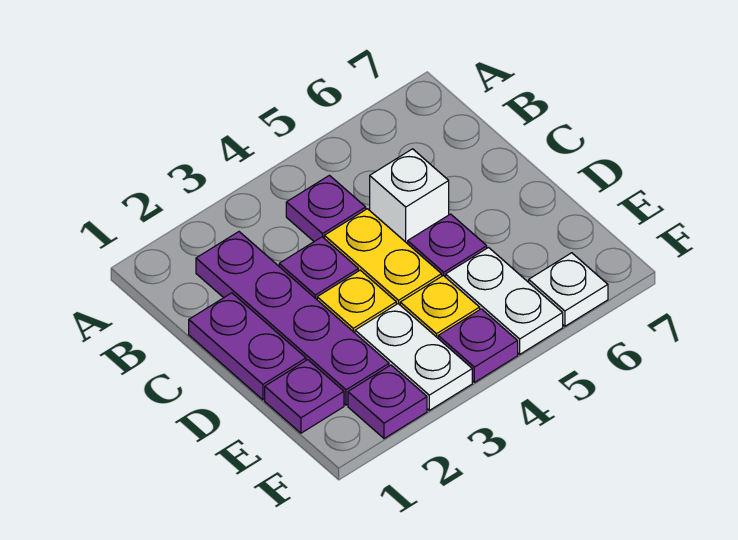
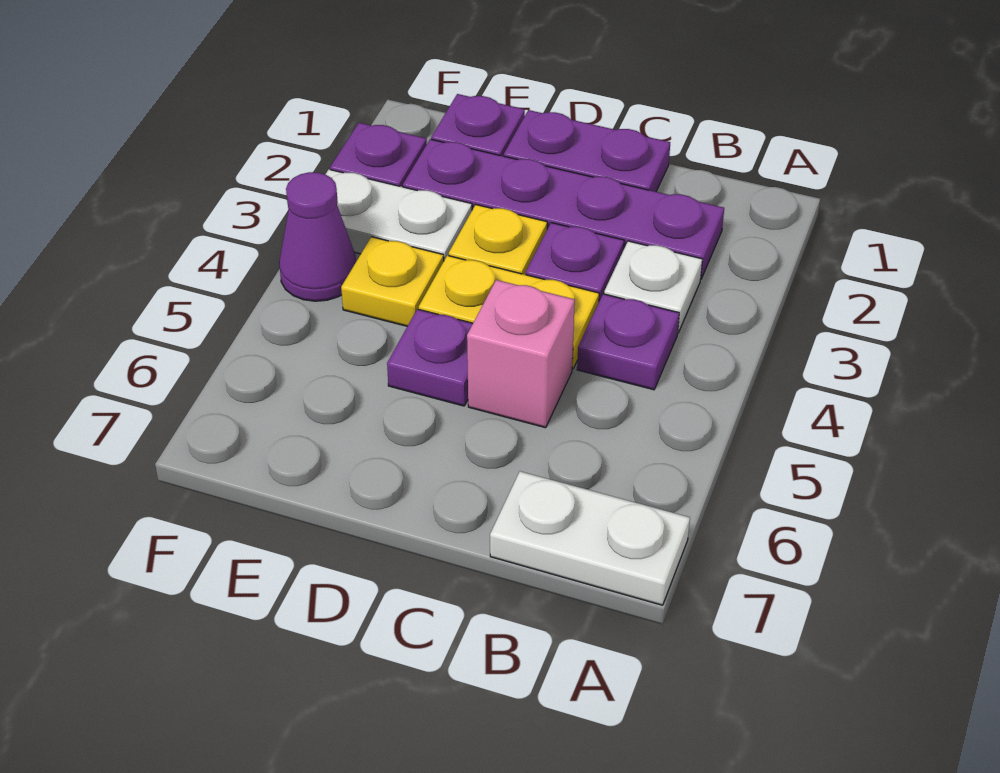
white brick C5 level 1 -> pink brick C5 level 1
white plate E5:F5 level 1 -> white plate A7:B7 level 1
purple plate F4 level 1 -> purple cone F4 level 1
white plate F6 level 1 -> white plate B3 level 1

